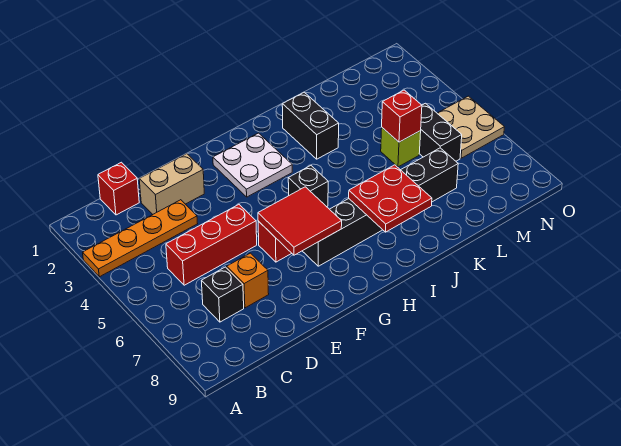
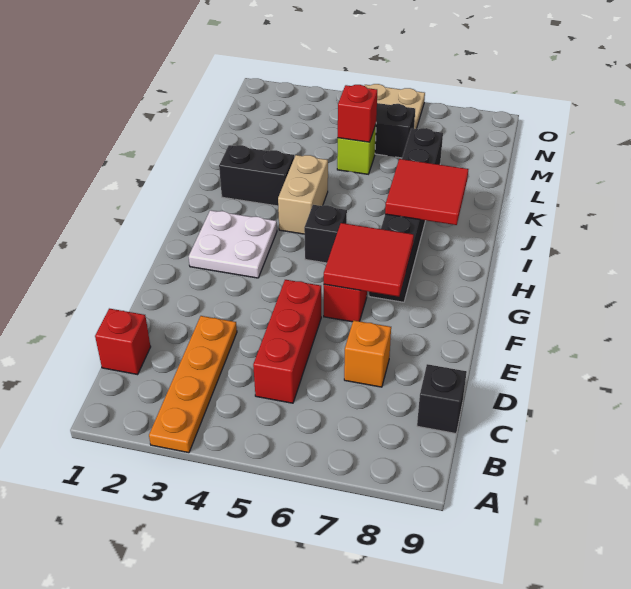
black brick C7 level 1 -> black brick C9 level 1
tan brick D2:E2 level 1 -> tan brick I4:J4 level 1
red plate I7:J8 level 2 -> red tile I7:J8 level 2

